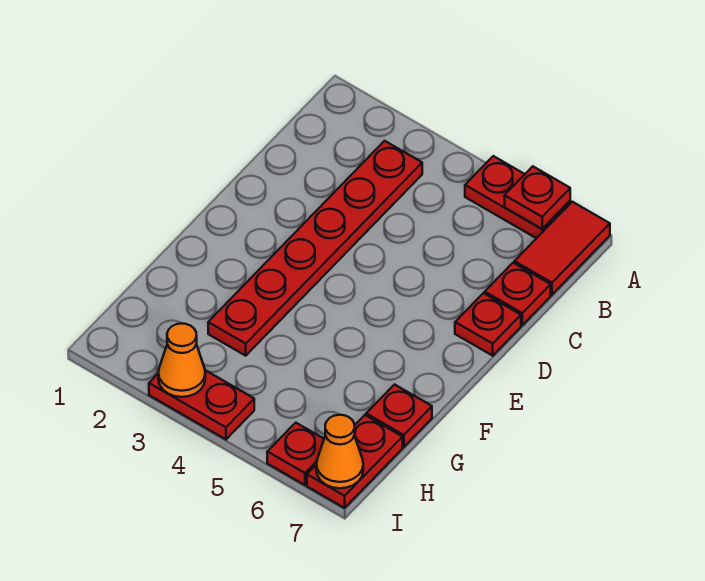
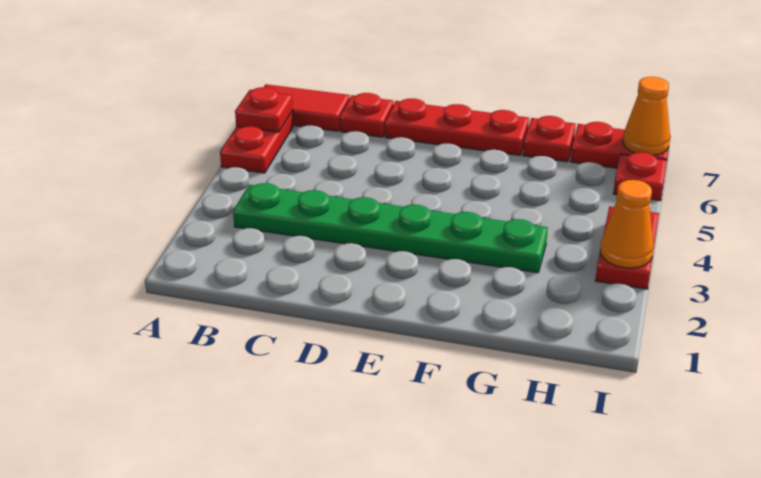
red plate B3:G3 level 1 -> green plate B3:G3 level 1
red plate D7 level 1 -> red plate D7:F7 level 1

